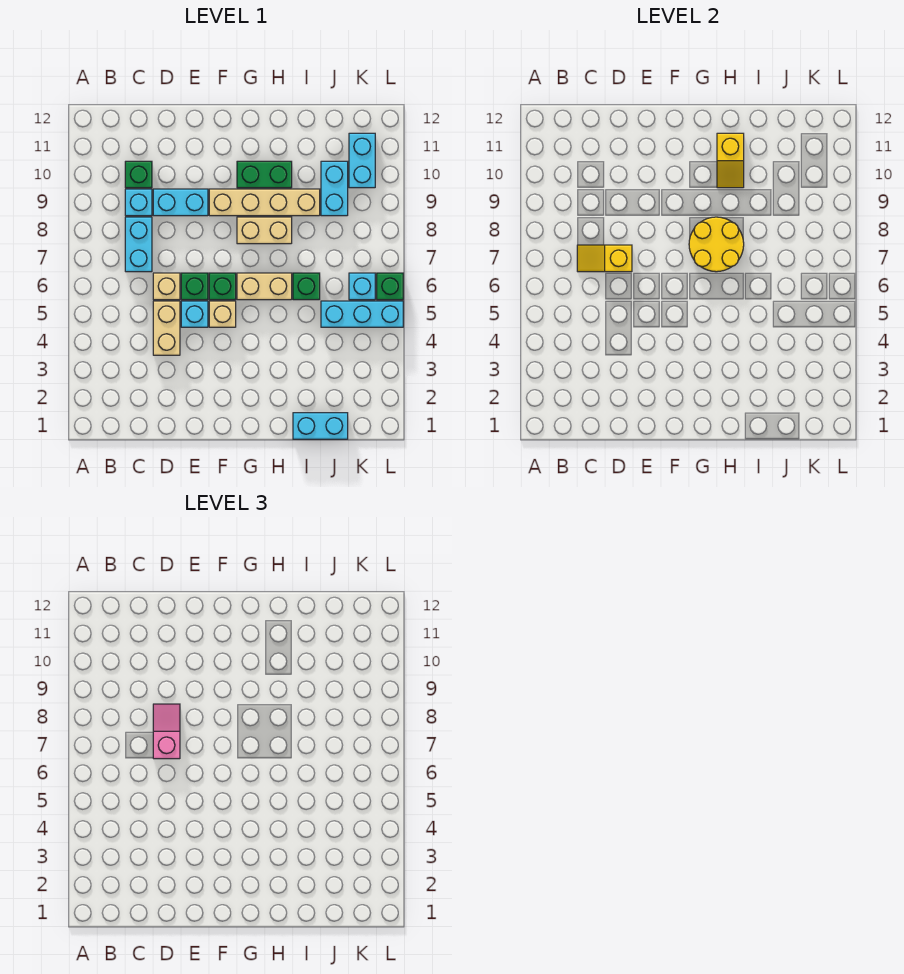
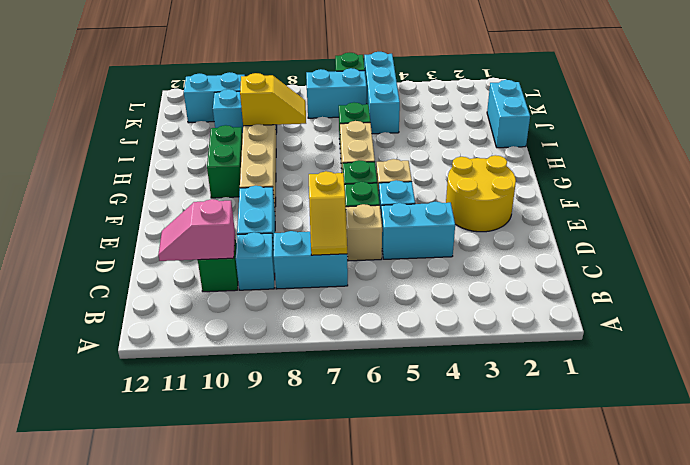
tan brick D4:D5 level 1 -> cyan brick D4:D5 level 1
pink slope D7:D8 level 3 top 7 -> pink slope C10:C11 level 2 top 10
yellow round brick G7:H8 level 2 -> yellow round brick E2:F3 level 1
tan brick G8:H8 level 1 -> none
yellow slope H10:H11 level 2 top 11 -> yellow slope I8:I9 level 2 top 9
cyan brick K6 level 1 -> cyan brick K6:K7 level 1

